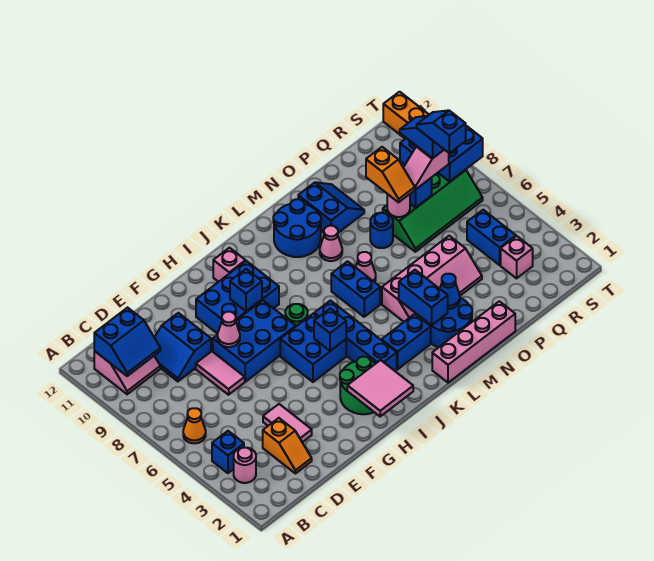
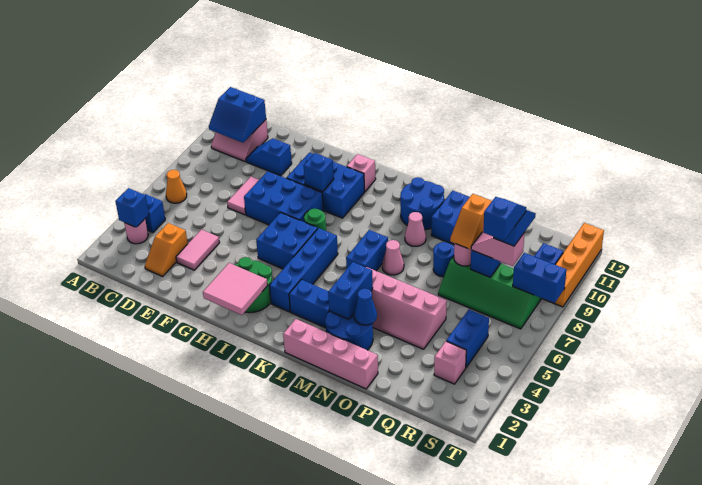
blue slope D9:E10 level 1 top E -> blue slope D10:E10 level 1 top E
pink cone F8 level 2 -> none
blue brick I5 level 2 -> blue brick B3 level 2

